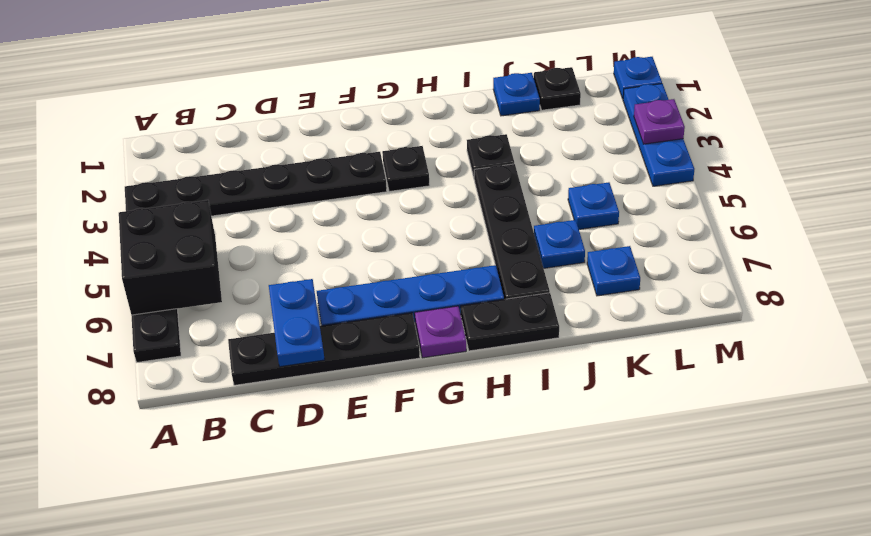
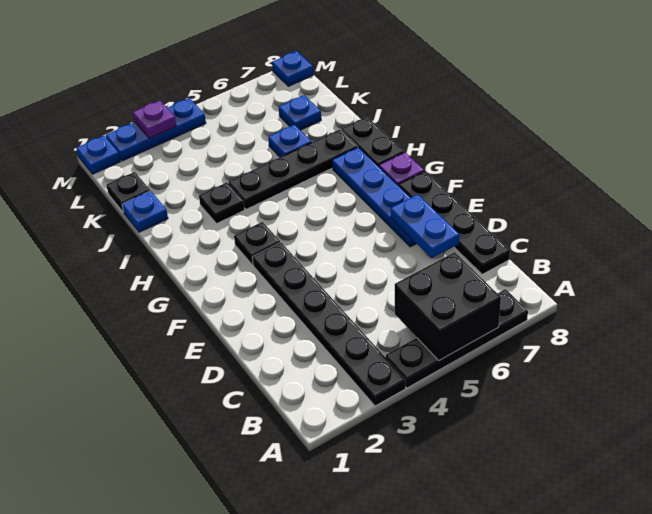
blue plate D7:D8 level 2 -> blue plate D7:E7 level 2
blue plate K5 level 1 -> blue plate M8 level 1

